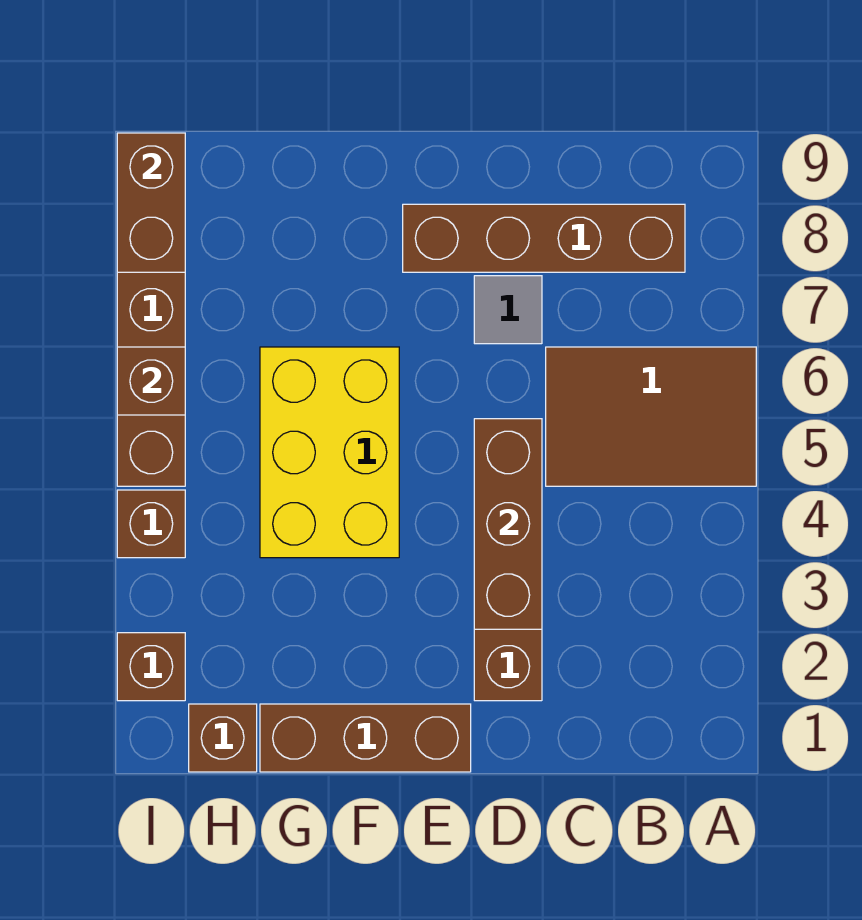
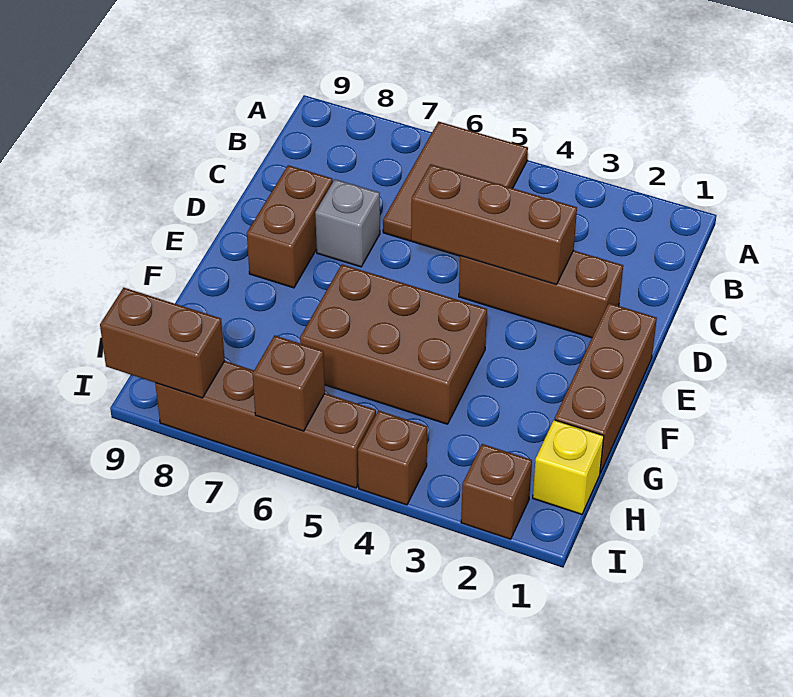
brown brick B8:E8 level 1 -> brown brick D8:E8 level 1
grey tile D7 level 1 -> grey brick D7 level 1
yellow brick F4:G6 level 1 -> brown brick F4:G6 level 1
brown brick H1 level 1 -> yellow brick H1 level 1

